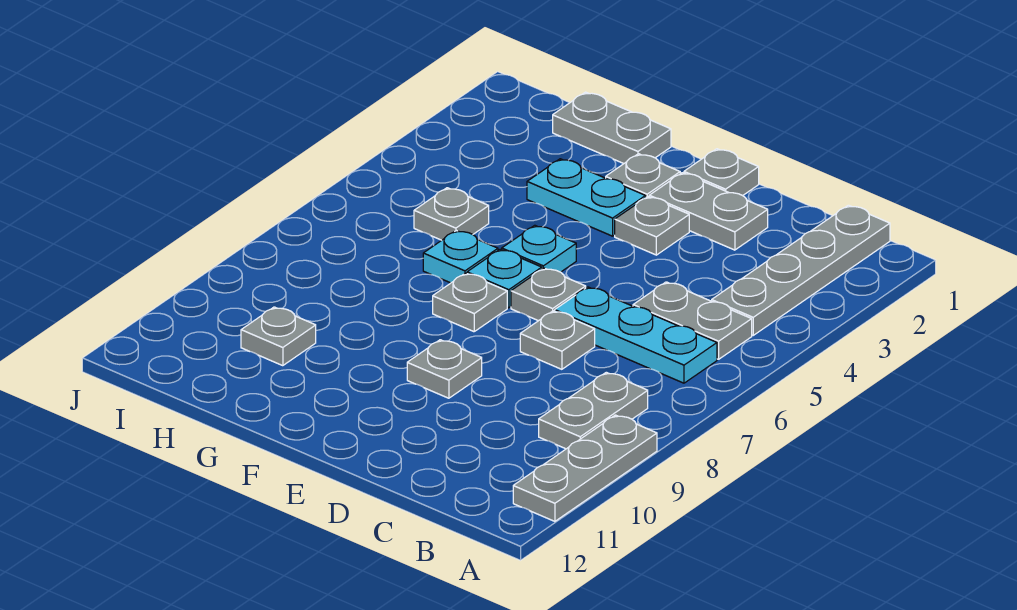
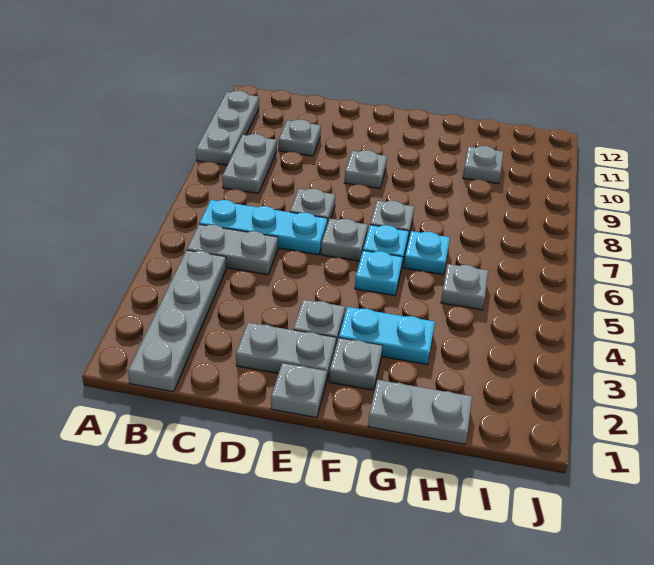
none -> grey plate C10 level 1

